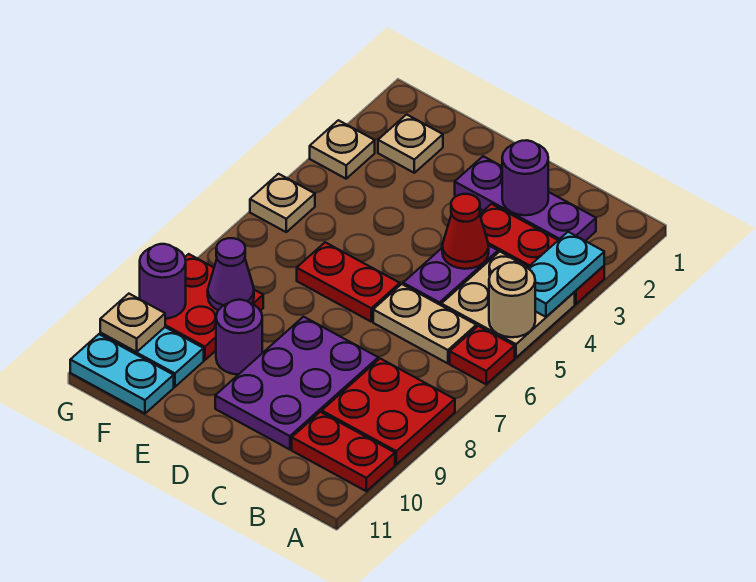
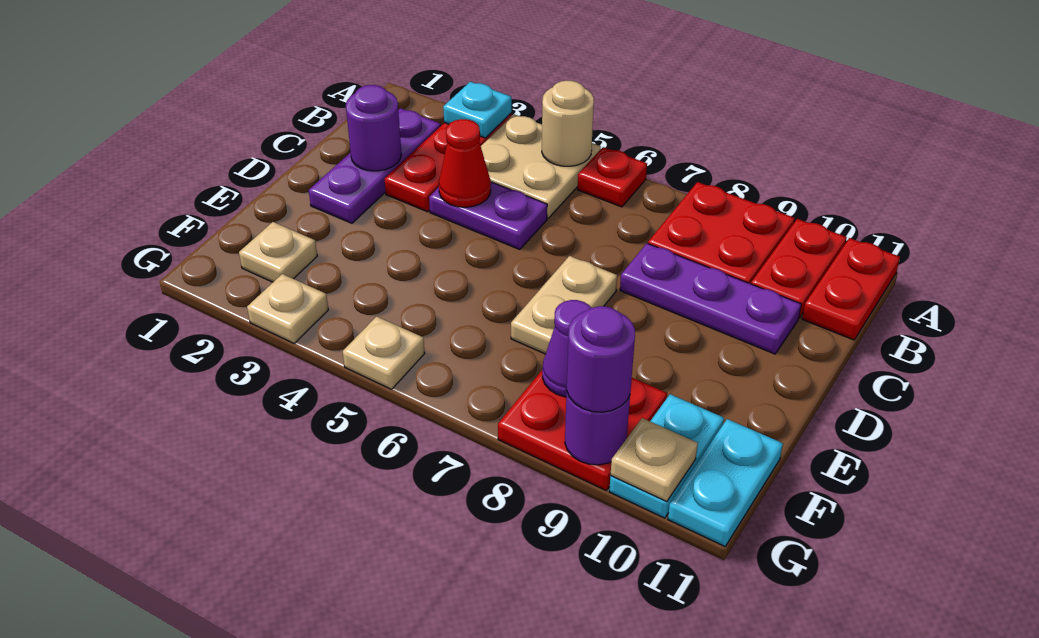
cyan plate A3:A4 level 2 -> cyan plate A3 level 2
tan plate B6:C6 level 1 -> tan plate D7:E7 level 1
purple plate C8:D10 level 1 -> purple plate C8:C10 level 1
red plate D6:E6 level 1 -> red plate A11:B11 level 1
purple round brick E9 level 1 -> purple round brick G9 level 3

